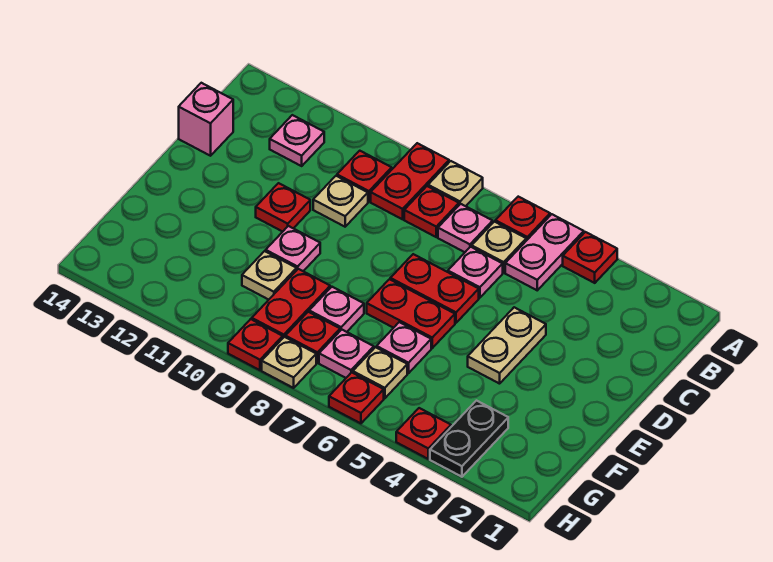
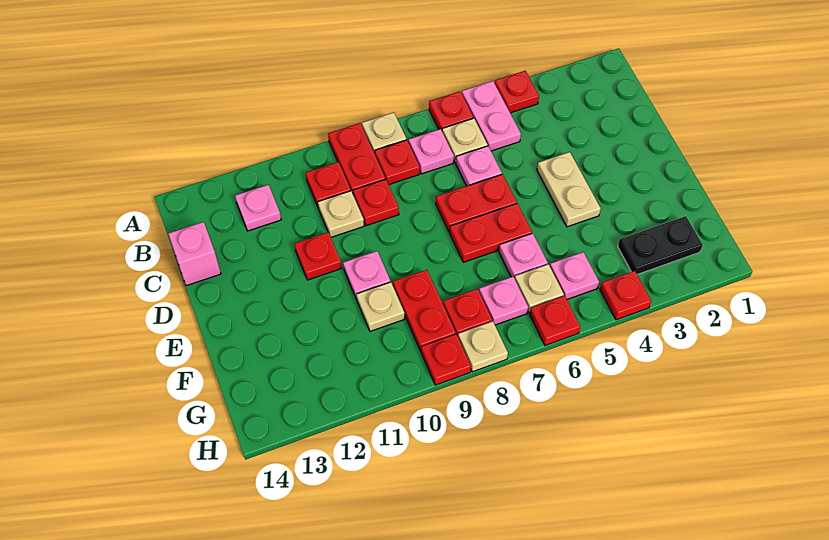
none -> red plate C9 level 1
pink plate F8 level 1 -> pink plate G5 level 1
black plate G3:H3 level 1 -> black plate G2:G3 level 1

